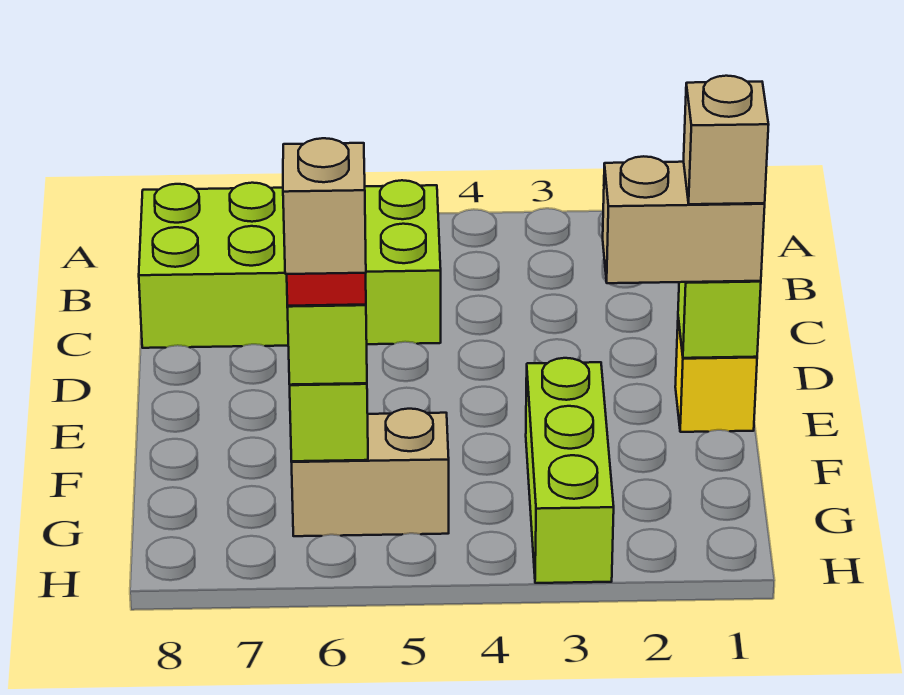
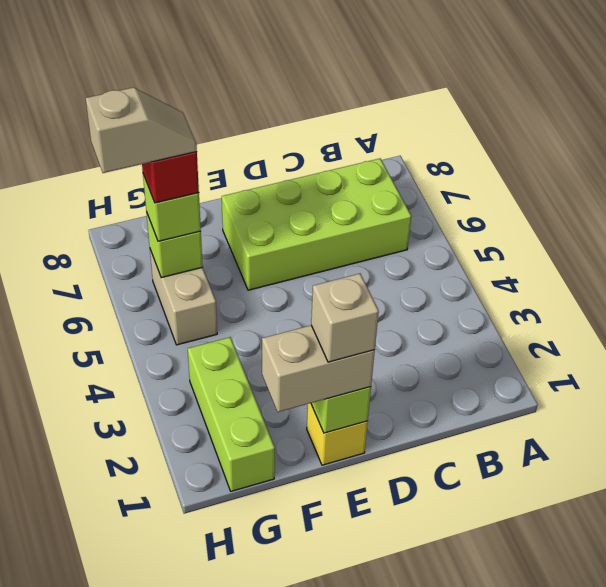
lime brick B5:C8 level 1 -> lime brick B6:E7 level 1
tan brick E1:E2 level 3 -> tan brick E1:F1 level 3
lime brick F3:H3 level 1 -> lime brick G1:G3 level 1

